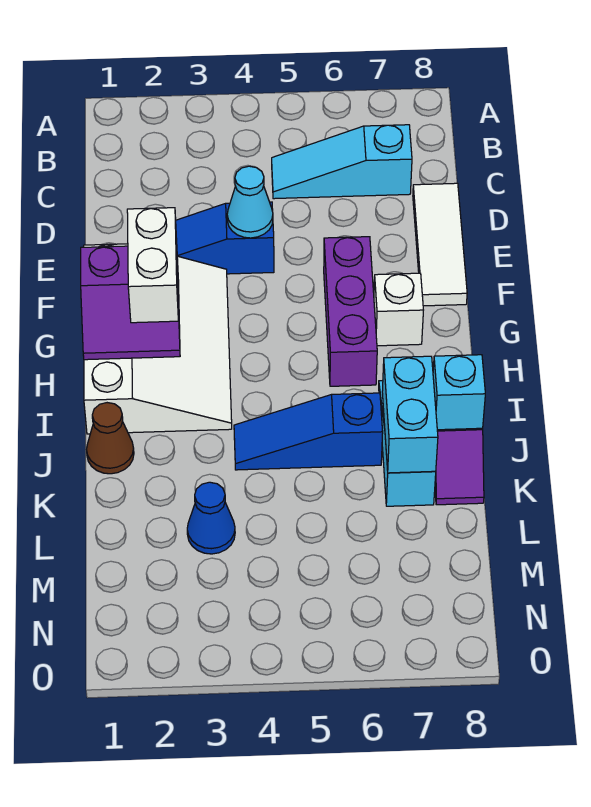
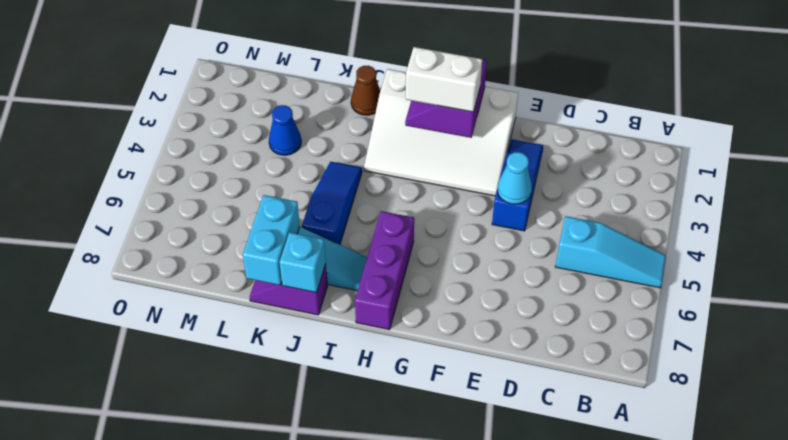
cyan slope C5:C7 level 1 top 7 -> cyan slope A5:C5 level 1 top C
white tile D8:F8 level 1 -> none
purple brick F6:H6 level 1 -> purple brick H6:H8 level 1
white brick G7 level 1 -> none
cyan brick J7:K7 level 2 -> cyan brick K7:K8 level 2

